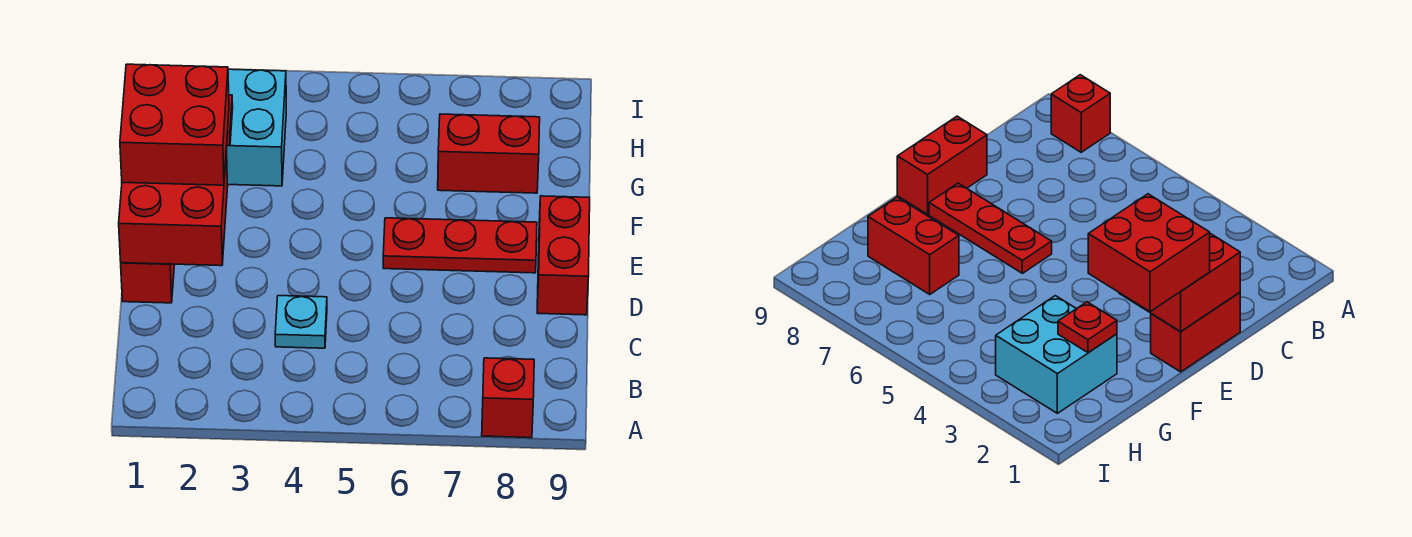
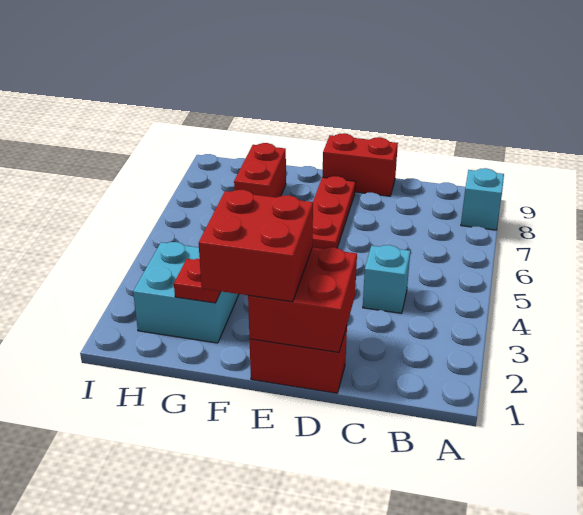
red brick A8 level 1 -> cyan brick A8 level 1
cyan plate C4 level 1 -> cyan brick C4 level 1

